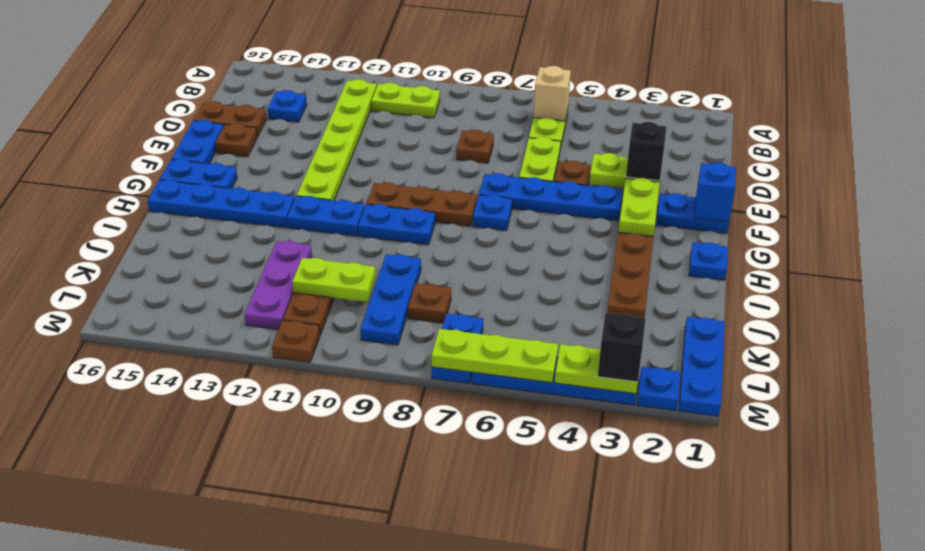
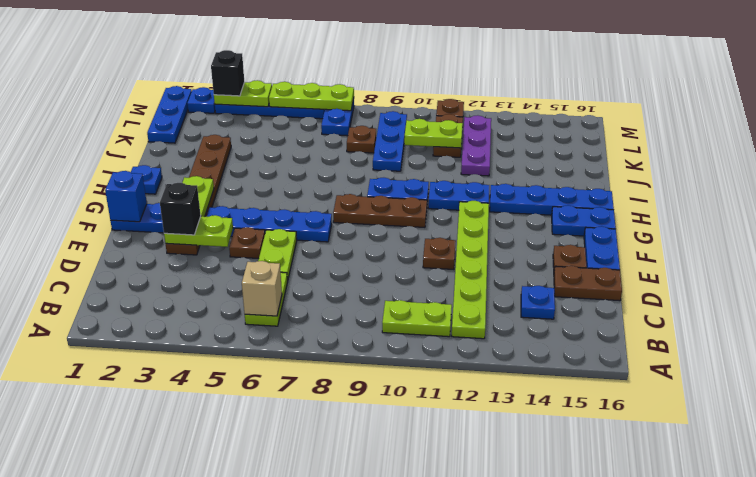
brown plate D8 level 1 -> brown plate E11 level 1
blue plate G7 level 1 -> none

